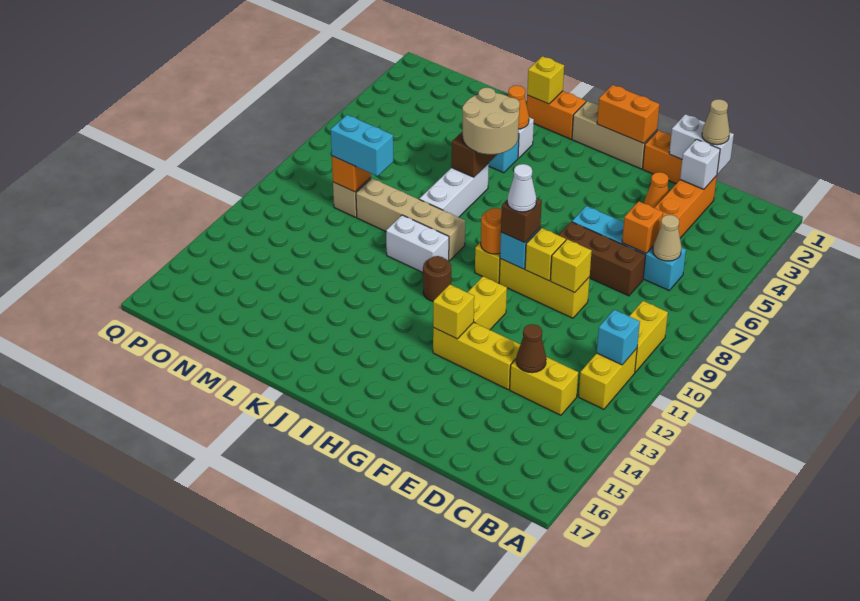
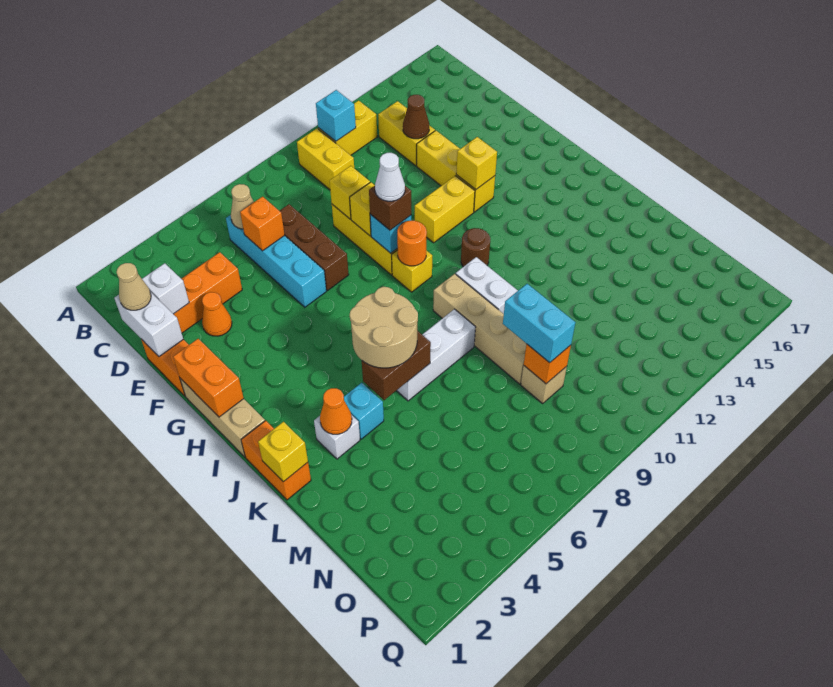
yellow brick B9:B10 level 1 -> yellow brick B10:C10 level 1

